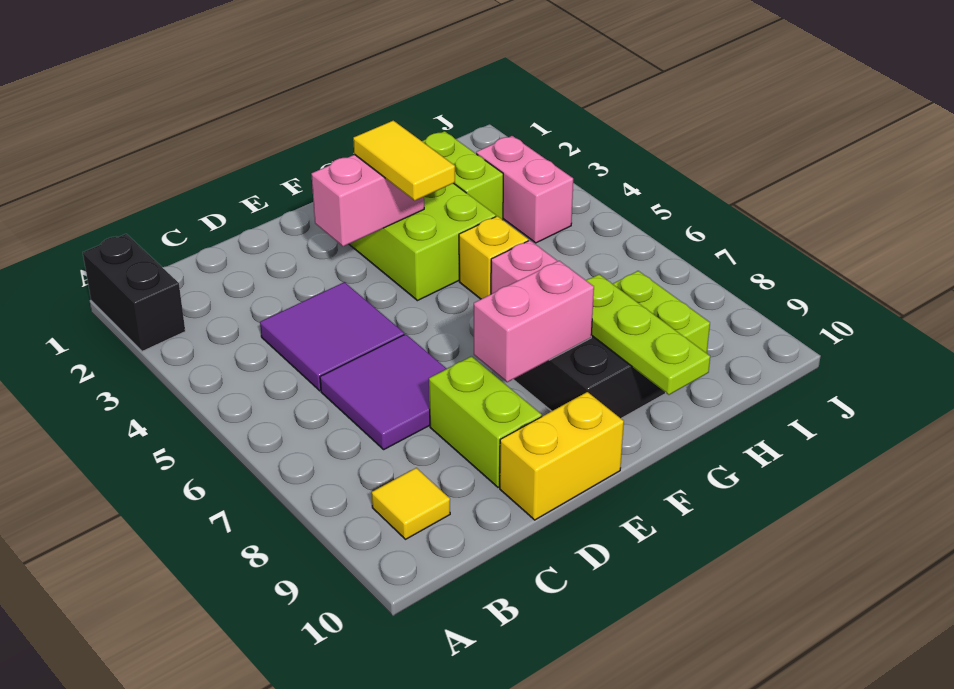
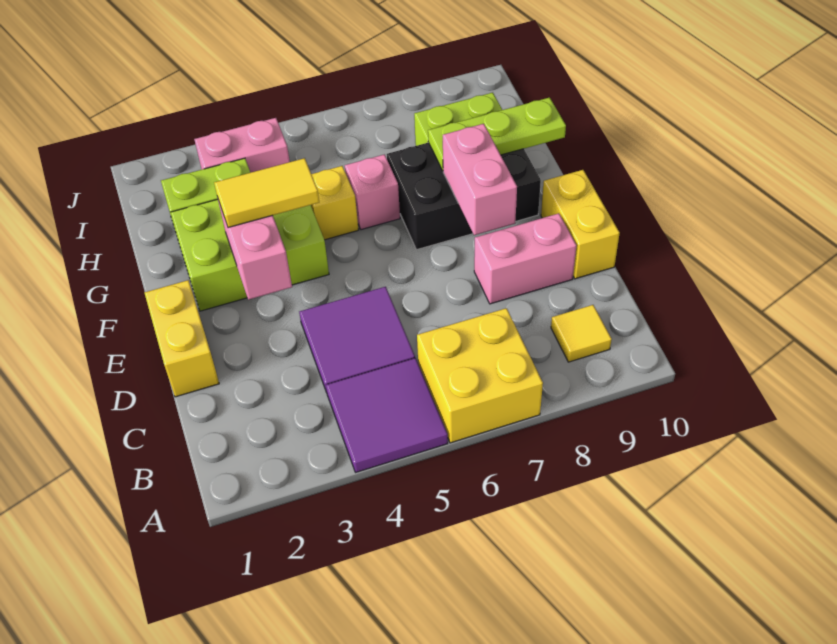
black brick A1:A2 level 1 -> none
none -> yellow brick A6:B7 level 1
purple tile C6:D7 level 1 -> purple tile A4:B5 level 1
none -> yellow brick D1:E1 level 1
lime brick D8:D9 level 1 -> pink brick D8:D9 level 1

